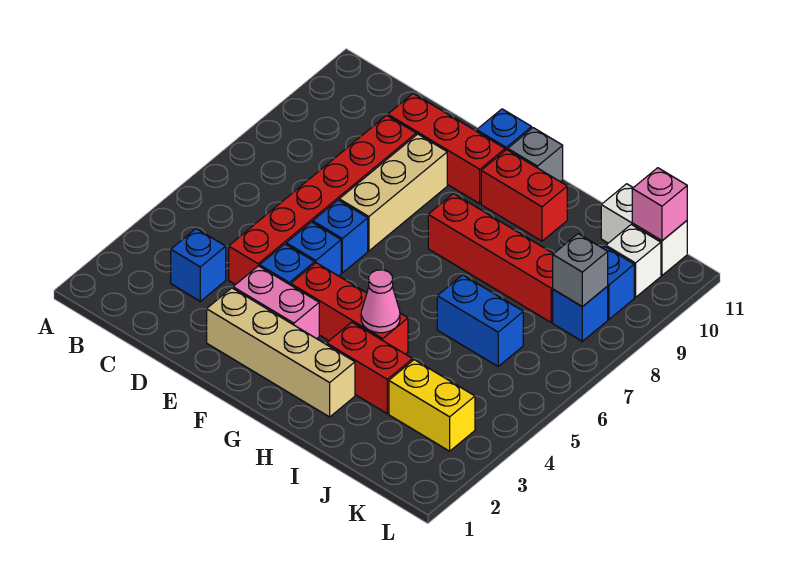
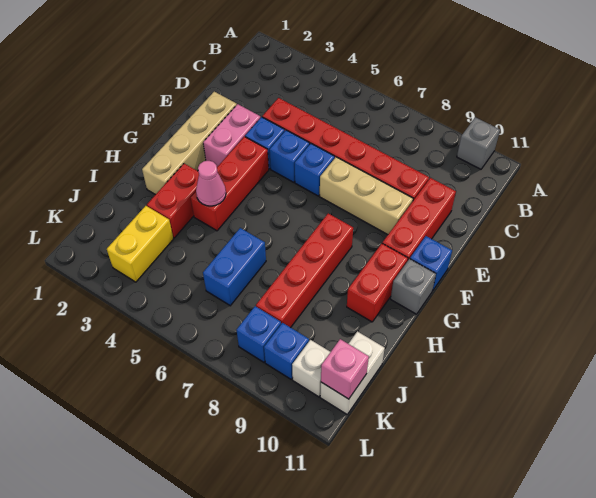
blue brick C3 level 1 -> none
grey brick K8 level 2 -> grey brick A10 level 1

